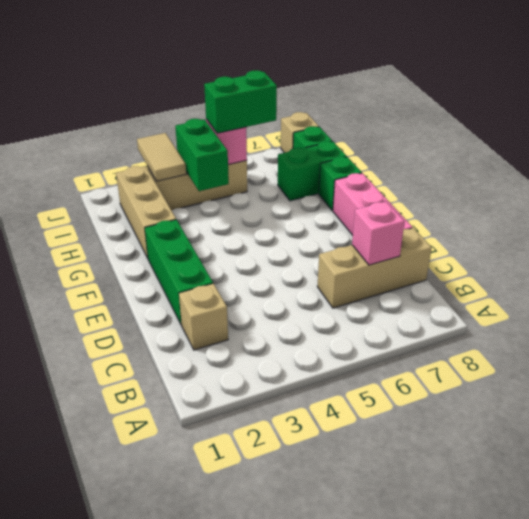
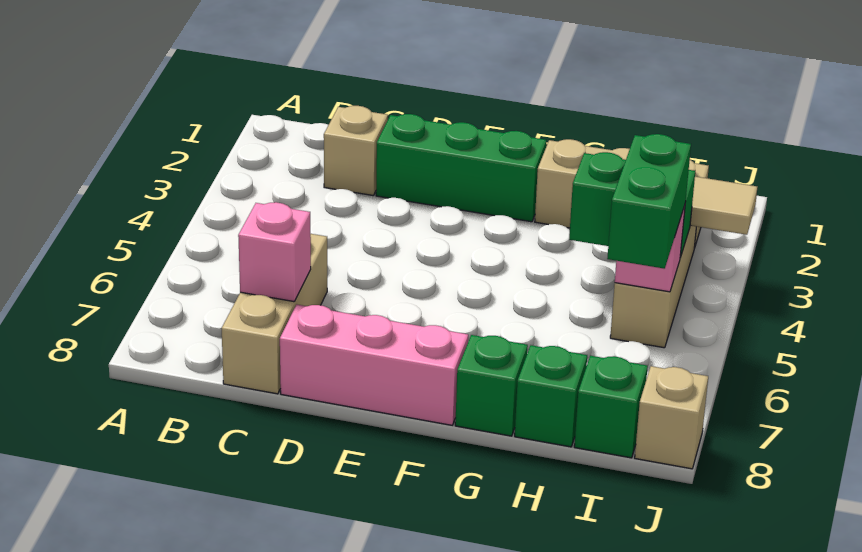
green brick H7:H8 level 1 -> green brick H8 level 1

